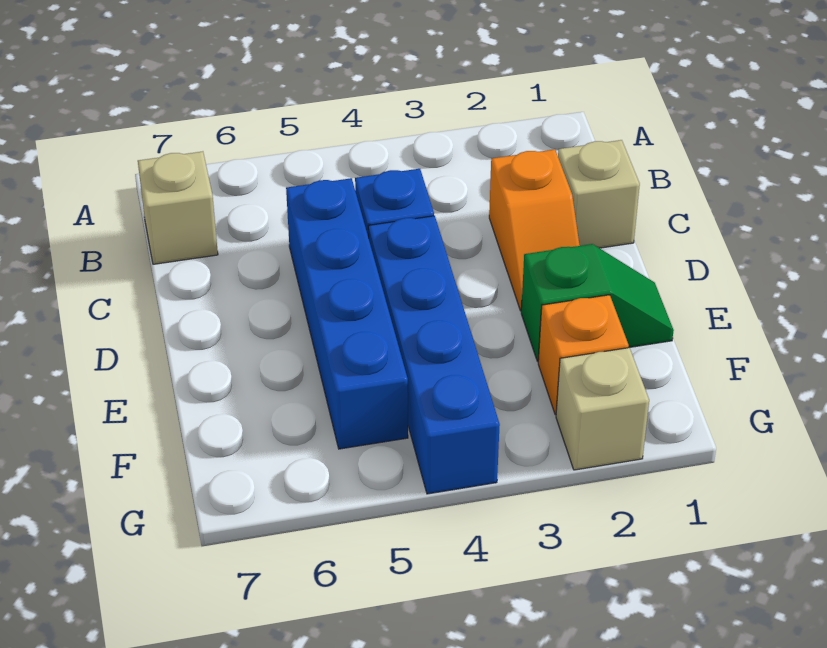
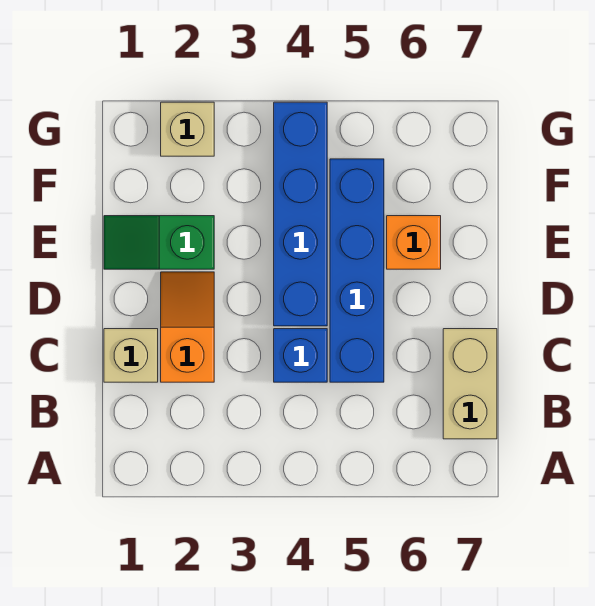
tan brick B7 level 1 -> tan brick B7:C7 level 1
orange brick F2 level 1 -> orange brick E6 level 1

